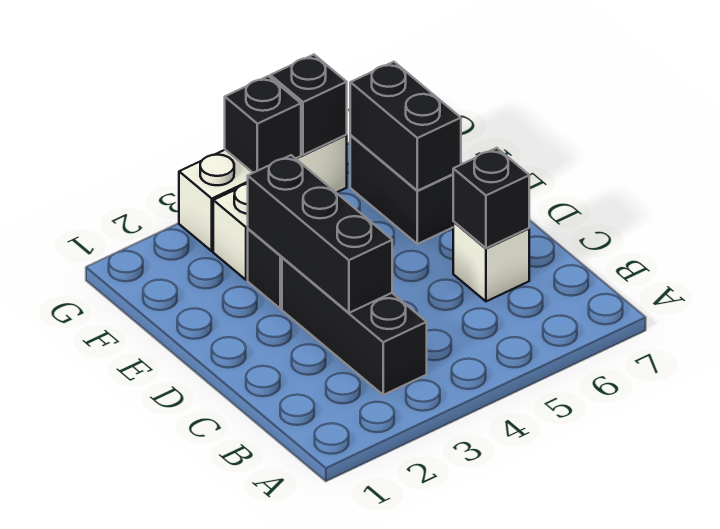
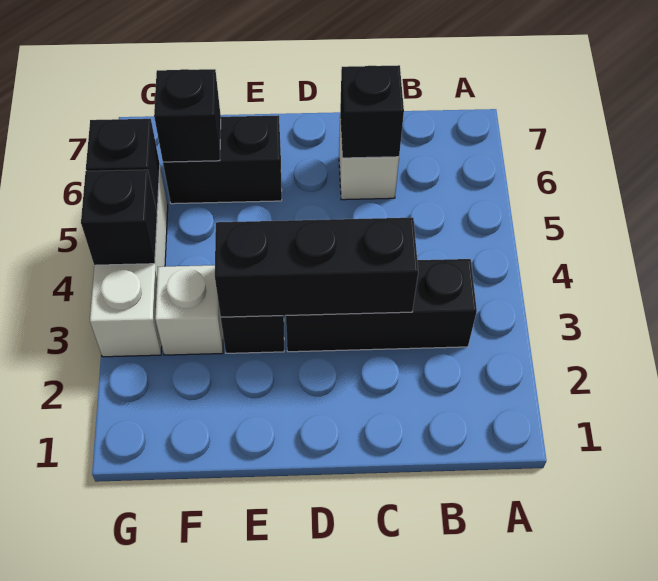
black brick E6:F6 level 2 -> black brick F6 level 2

